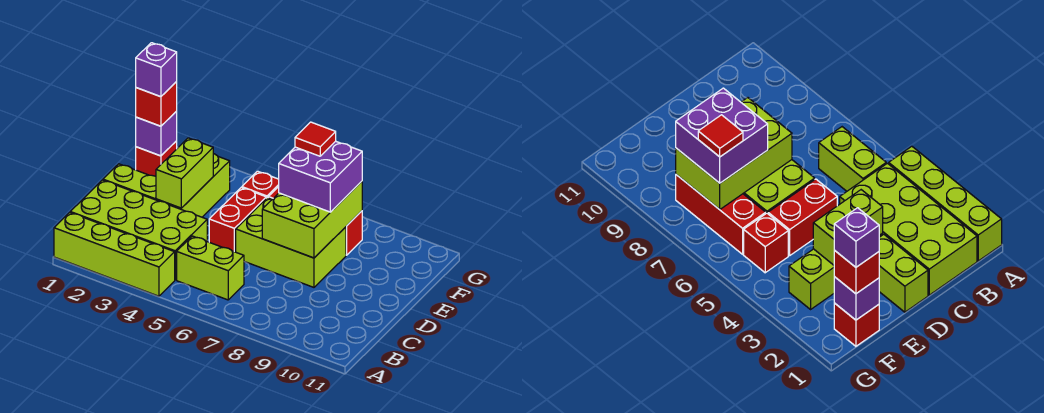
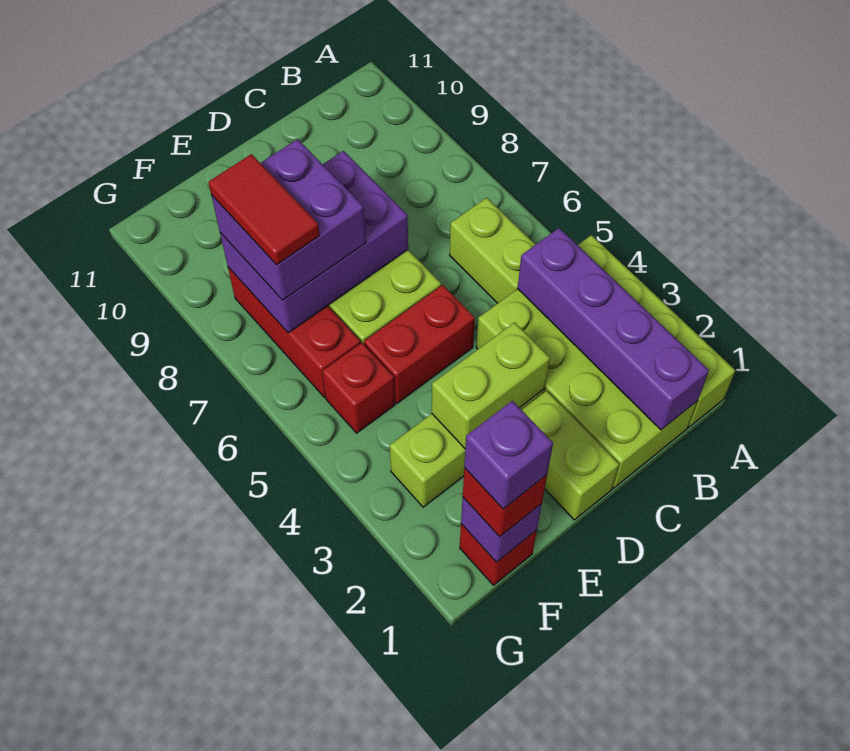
none -> purple brick B1:B4 level 2
lime brick D7:F8 level 2 -> purple brick D7:F8 level 2
red tile F7 level 4 -> red tile F7:F8 level 4

